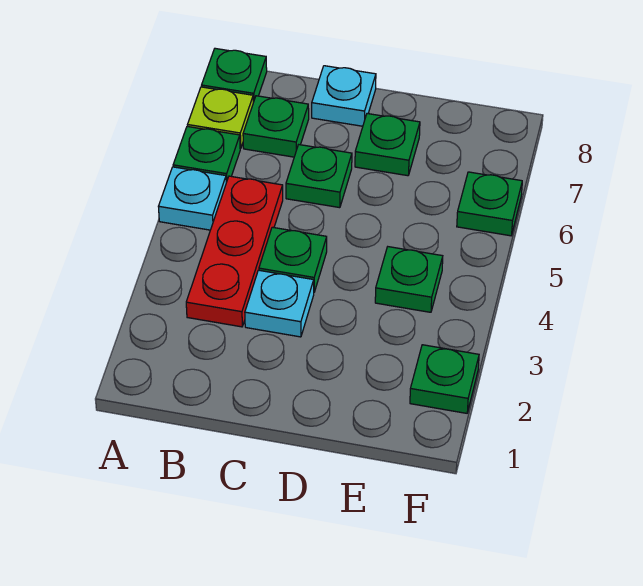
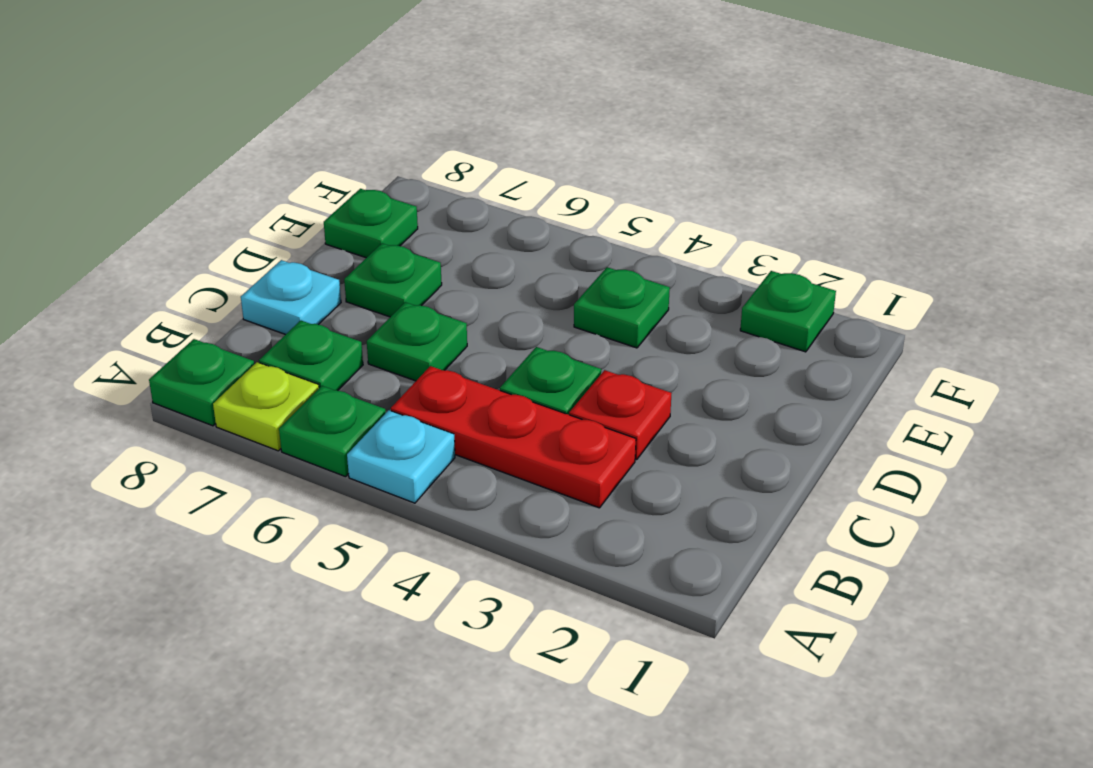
cyan plate C3 level 1 -> red plate C3 level 1
green plate F6 level 1 -> green plate E8 level 1

